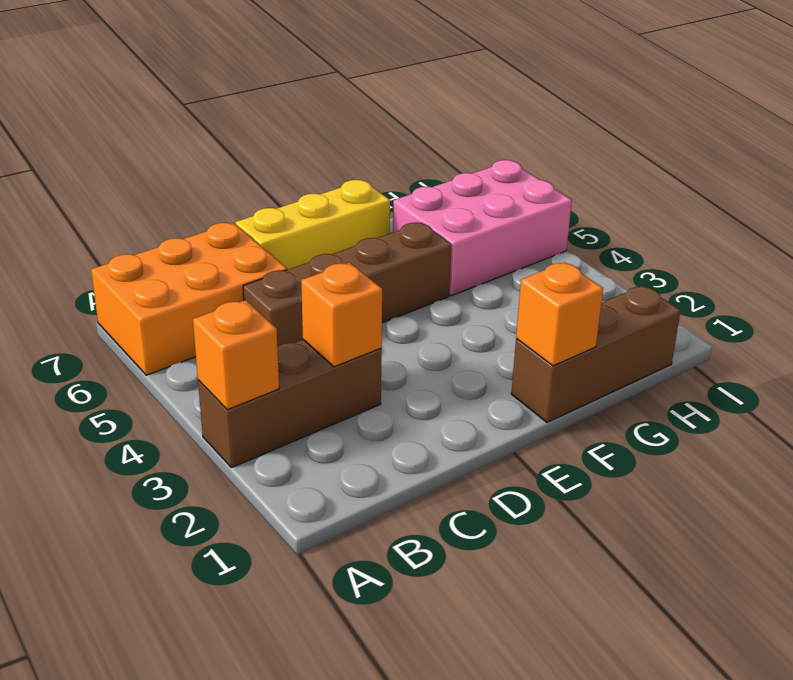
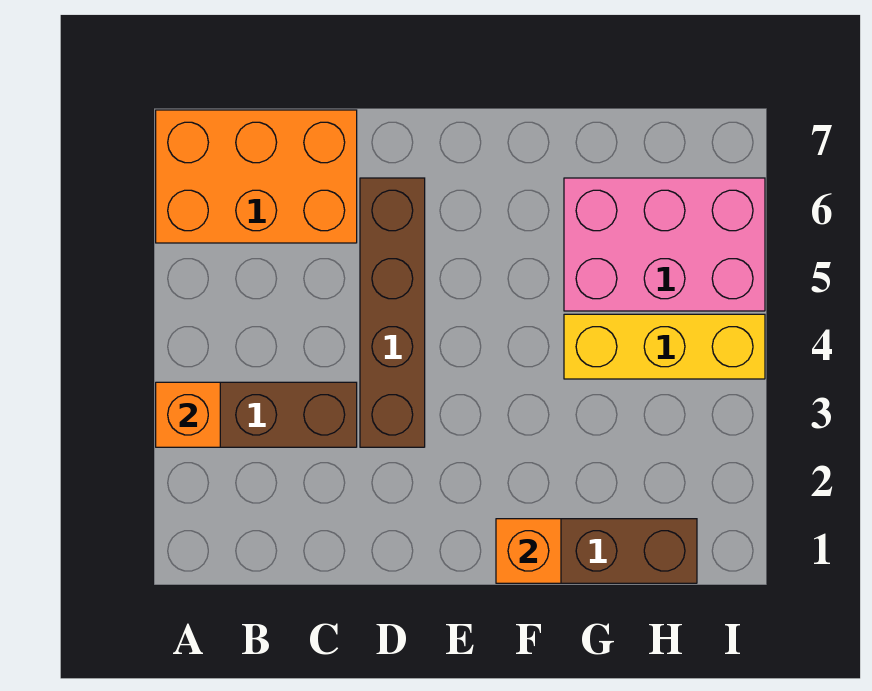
orange brick C3 level 2 -> none
brown brick C5:F5 level 1 -> brown brick D3:D6 level 1
yellow brick D7:F7 level 1 -> yellow brick G4:I4 level 1

